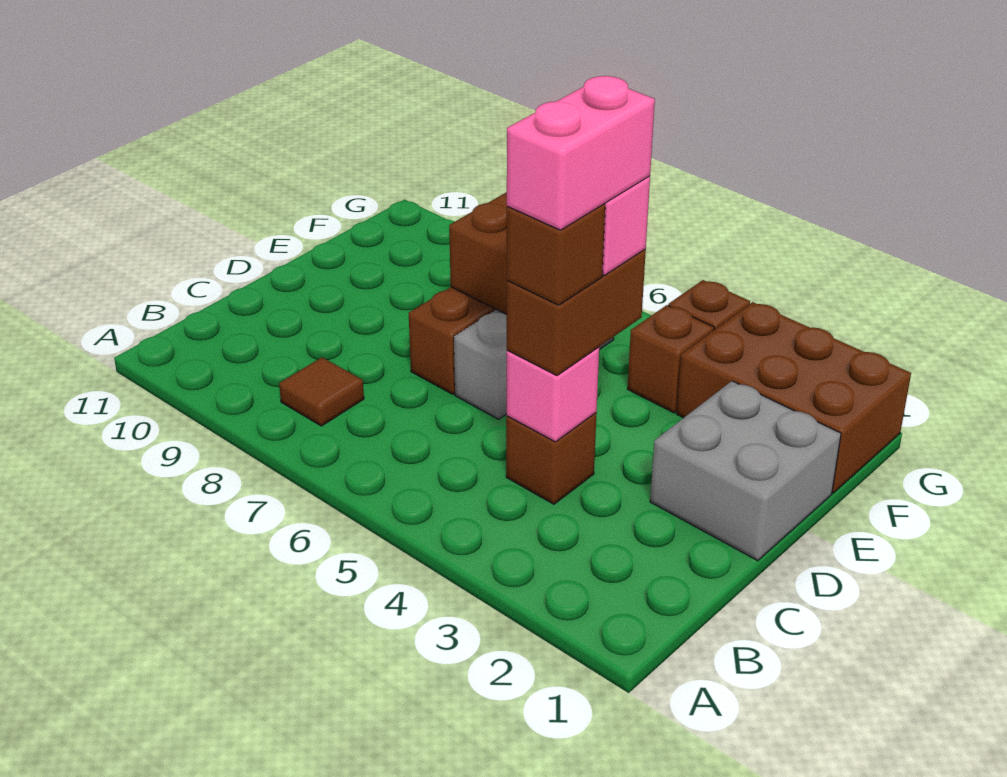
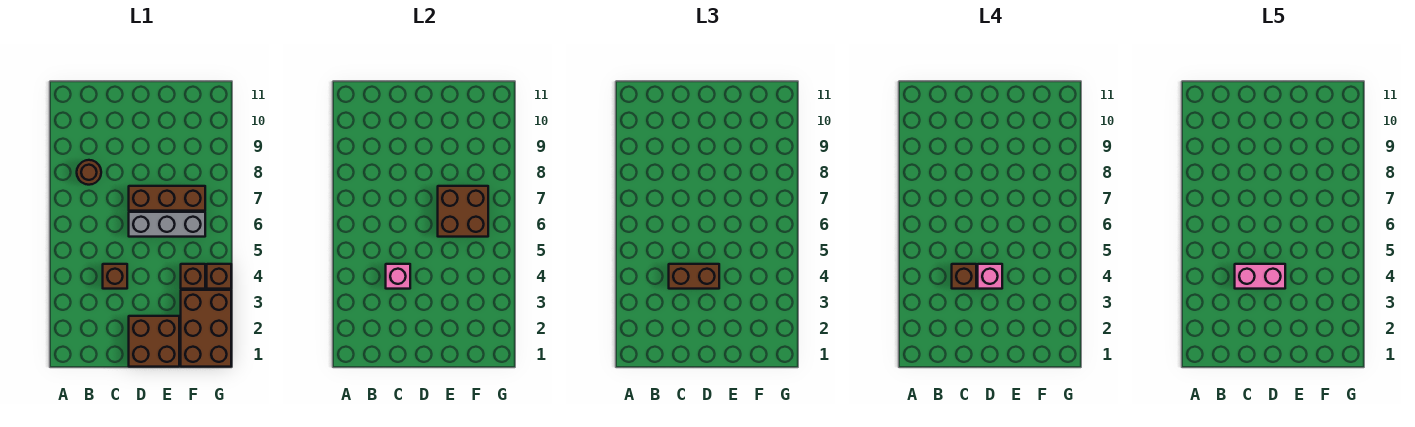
brown tile B8 level 1 -> brown round brick B8 level 1
grey brick D1:E2 level 1 -> brown brick D1:E2 level 1

